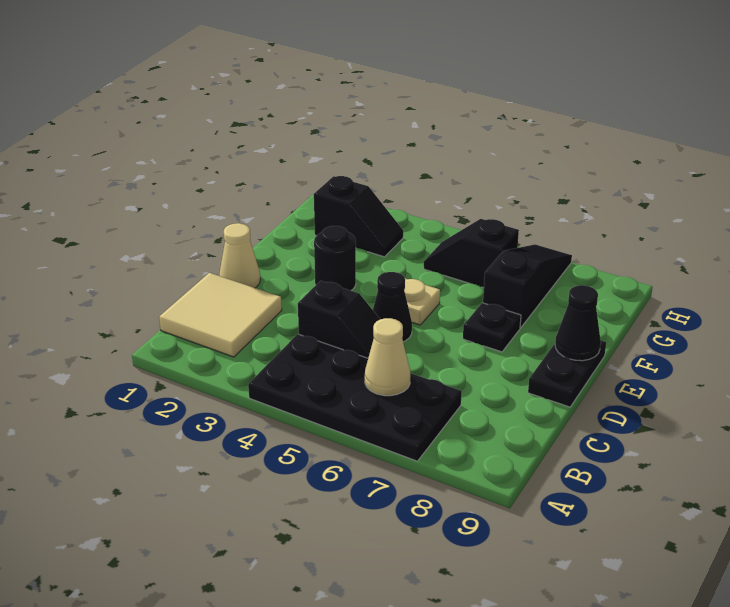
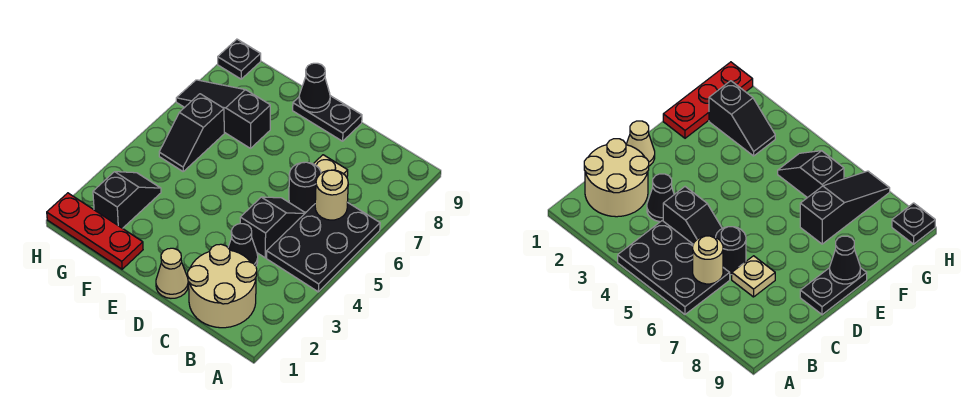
black plate A4:B7 level 1 -> black plate A4:B6 level 1
tan tile B1:C2 level 1 -> tan round brick B1:C2 level 1
tan cone B6 level 2 -> tan round brick B6 level 2
black cone D5 level 1 -> black cone C3 level 1
black round brick E3 level 1 -> black round brick C6 level 1
tan plate E5 level 1 -> tan plate C7 level 1
black plate E7 level 1 -> black plate H9 level 1
none -> red plate F1:H1 level 1

